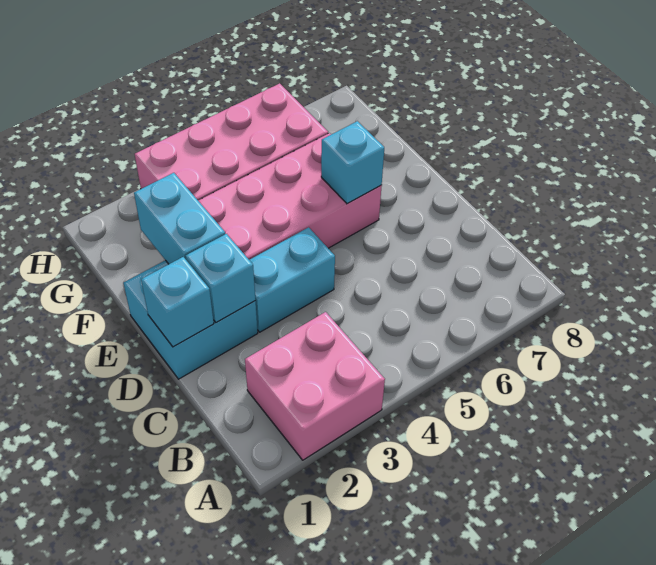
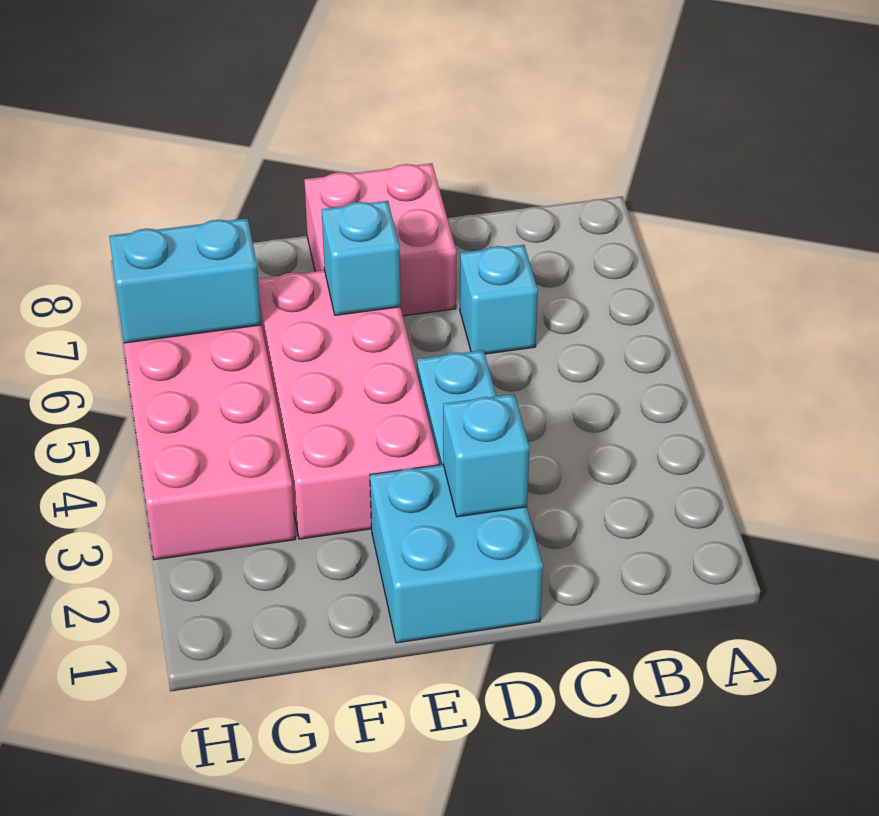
pink brick A2:B3 level 1 -> pink brick D7:E8 level 1
cyan brick D1 level 2 -> cyan brick C6 level 1
cyan brick E2:F2 level 2 -> cyan brick G6:H6 level 2

